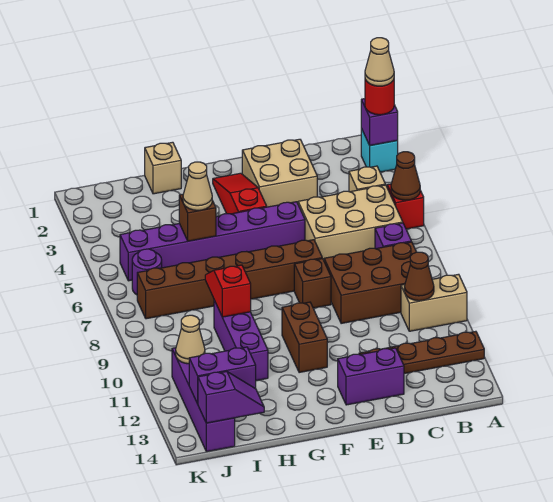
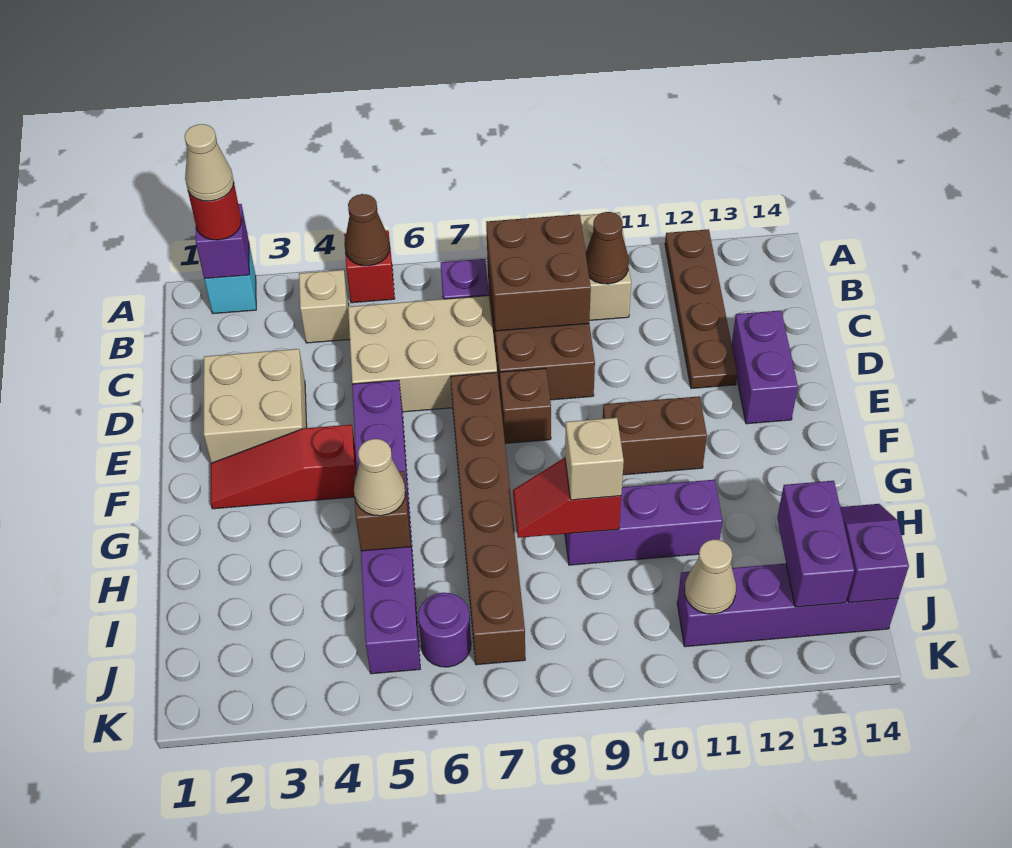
tan brick B5:D6 level 1 -> tan brick C5:D7 level 1
none -> brown brick B8:C9 level 2
tan brick H1 level 1 -> tan brick H9 level 3

